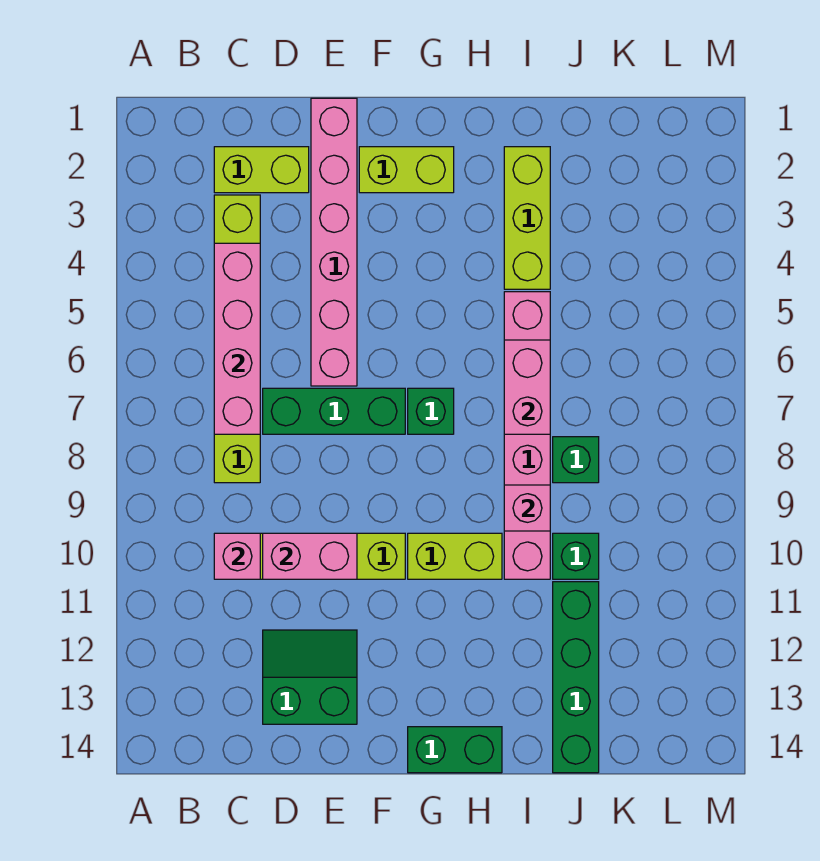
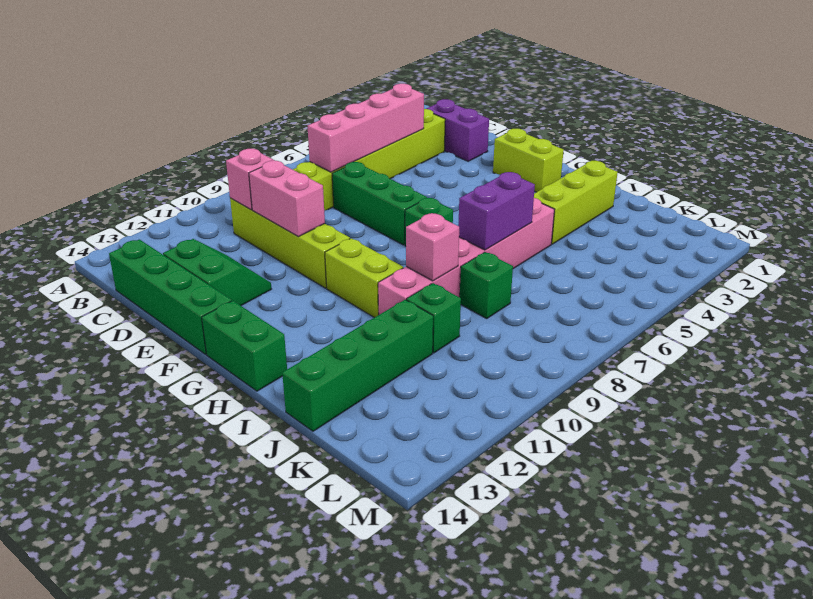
lime brick C2:D2 level 1 -> purple brick C2:D2 level 1
none -> green brick C14:F14 level 1
pink brick E1:E6 level 1 -> none
pink brick I6:I7 level 2 -> purple brick I6:I7 level 2

